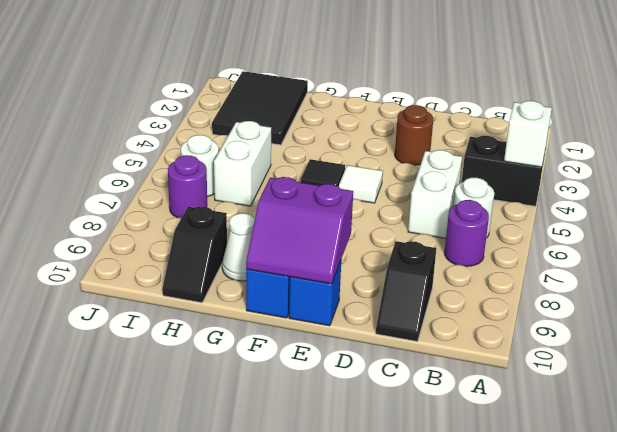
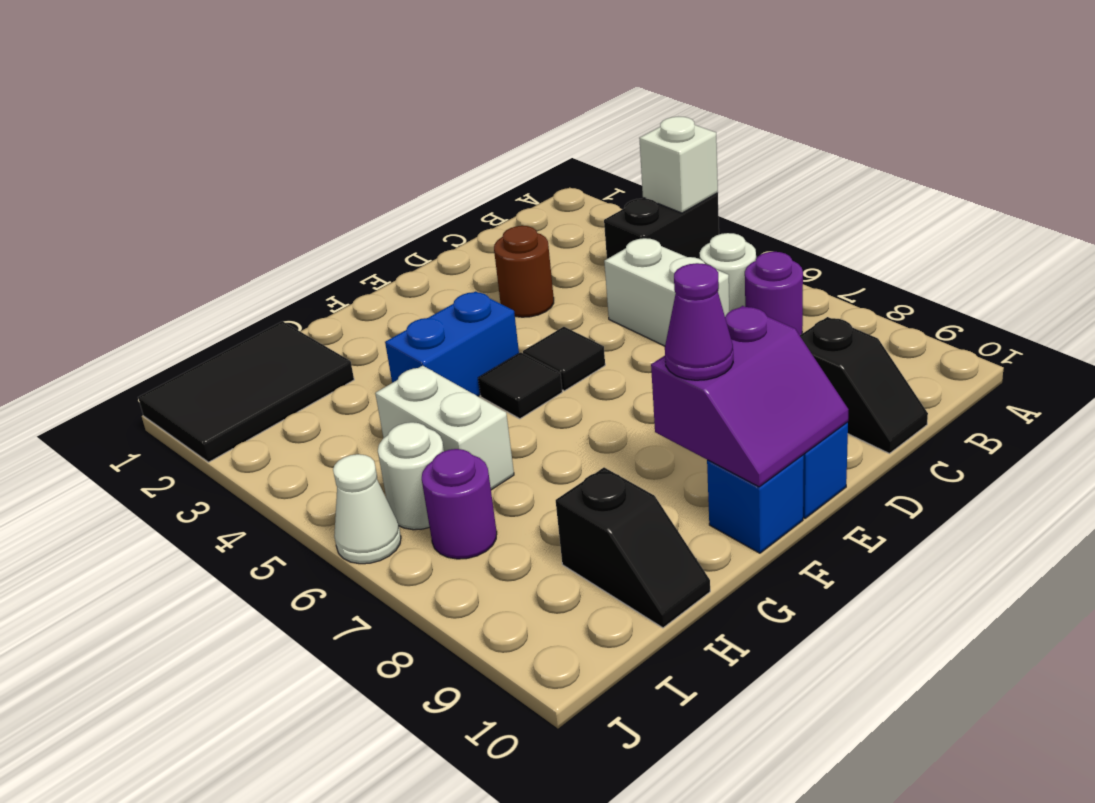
white tile E5 level 1 -> black tile E5 level 1
none -> blue brick F4:G4 level 1
none -> purple cone F9 level 3
white cone G9 level 1 -> white cone J6 level 1
black tile H1:I3 level 1 -> black tile H1:J2 level 1

